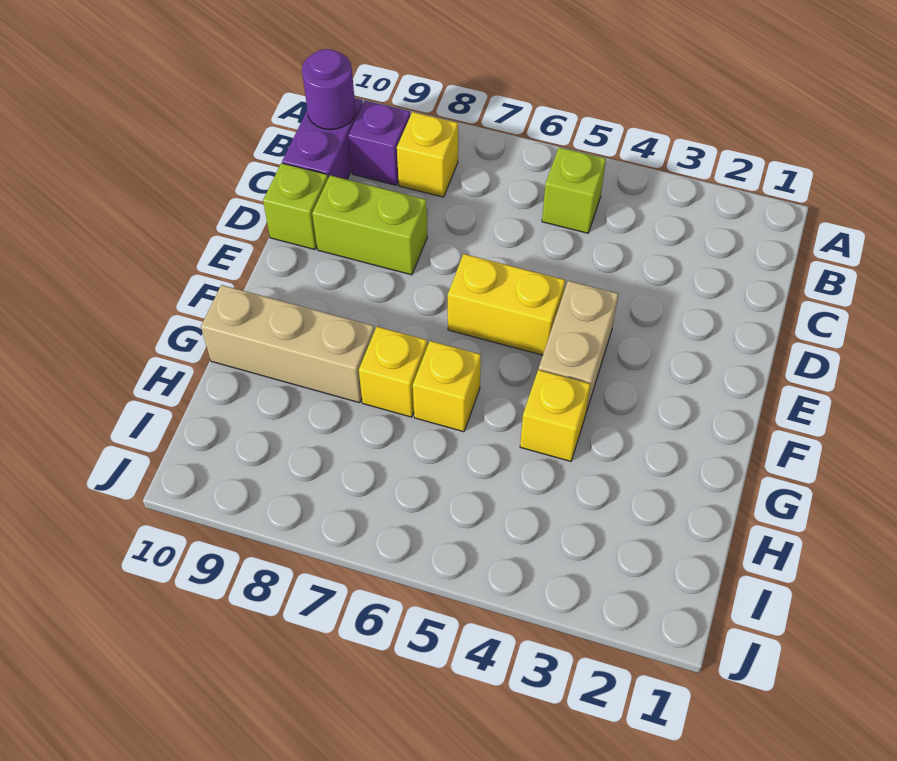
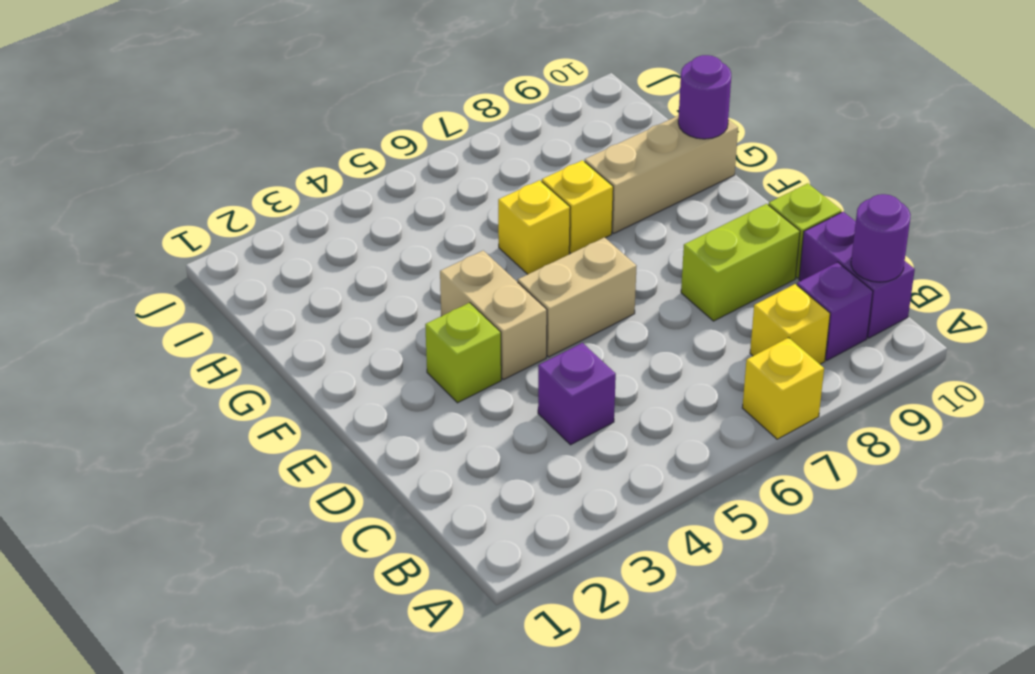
lime brick B5 level 1 -> lime brick E3 level 1
none -> purple brick C4 level 1
yellow brick E5:E6 level 1 -> tan brick E5:E6 level 1
yellow brick G4 level 1 -> yellow brick A7 level 1
none -> purple round brick G10 level 2

